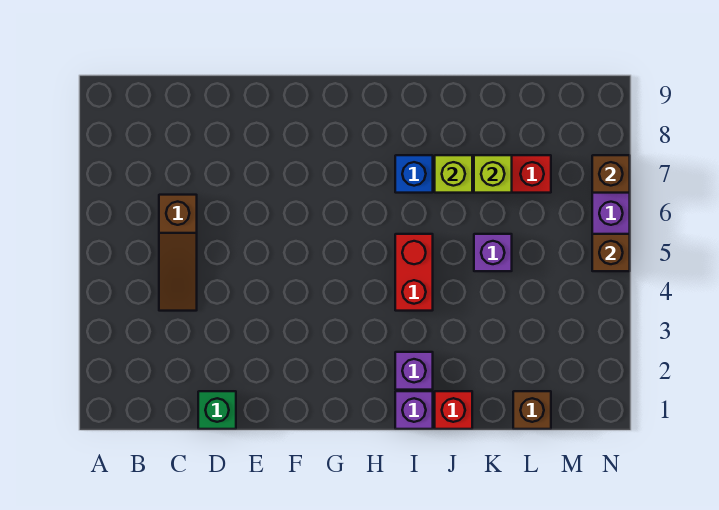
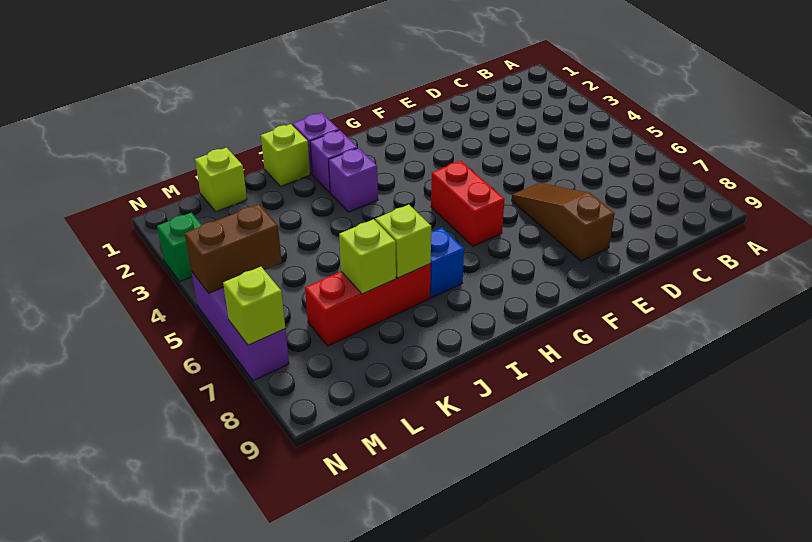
brown slope C4:C6 level 1 top 6 -> brown slope E6:E8 level 1 top 8
green brick D1 level 1 -> green brick N3 level 1
red brick I4:I5 level 1 -> red brick G5:G6 level 1
red brick J1 level 1 -> lime brick J1 level 1
purple brick K5 level 1 -> purple brick I3 level 1
brown brick L1 level 1 -> lime brick L1 level 1
brown brick N5 level 2 -> brown brick M5:N5 level 2
brown brick N7 level 2 -> lime brick N7 level 2

